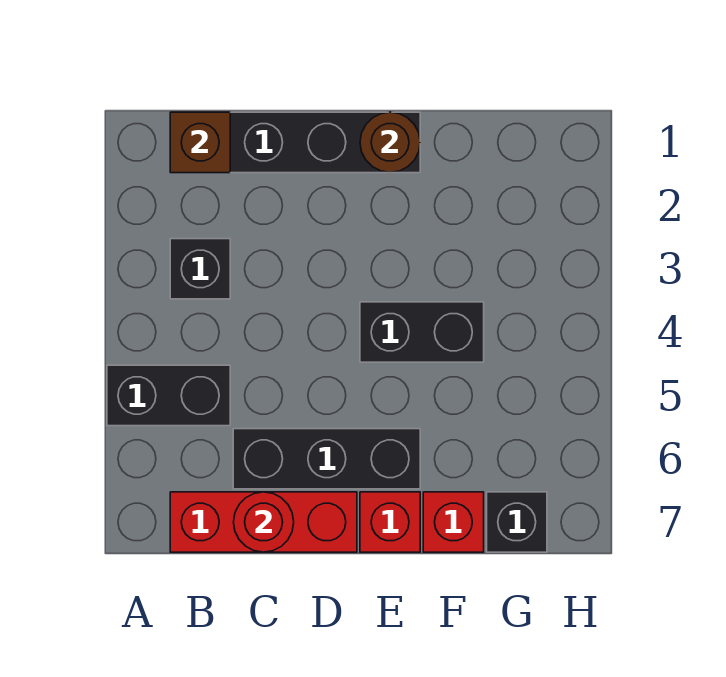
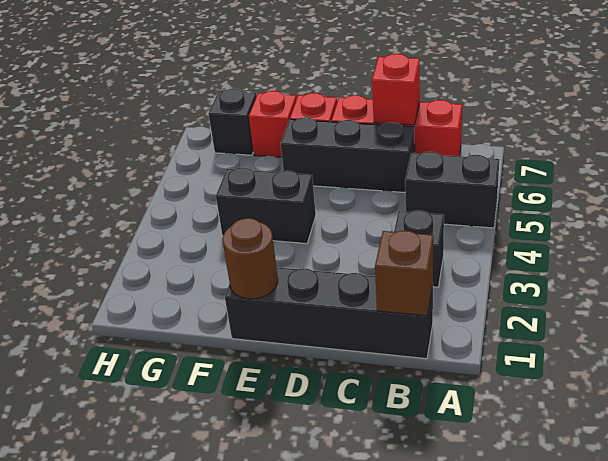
red round brick C7 level 2 -> red brick C7 level 2

